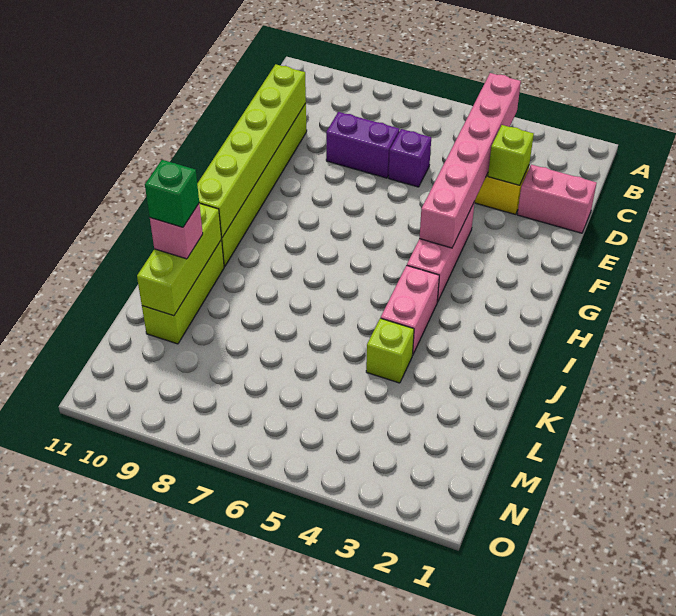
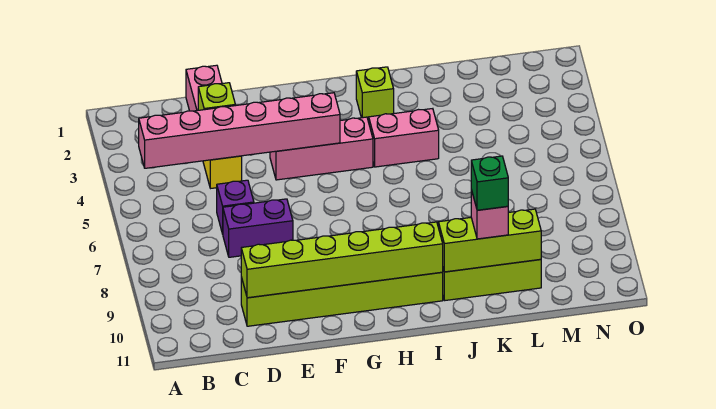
purple brick D7:D8 level 1 -> purple brick D7:E7 level 1
lime brick K4 level 1 -> lime brick I2 level 1

